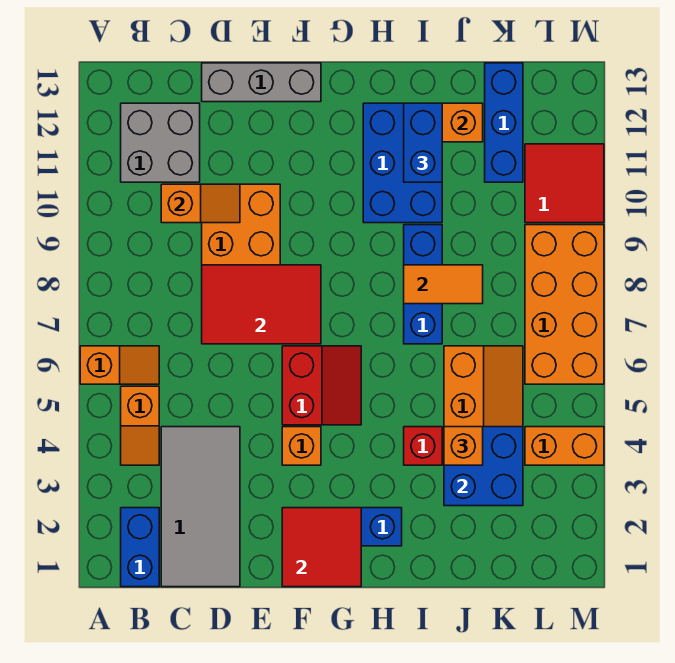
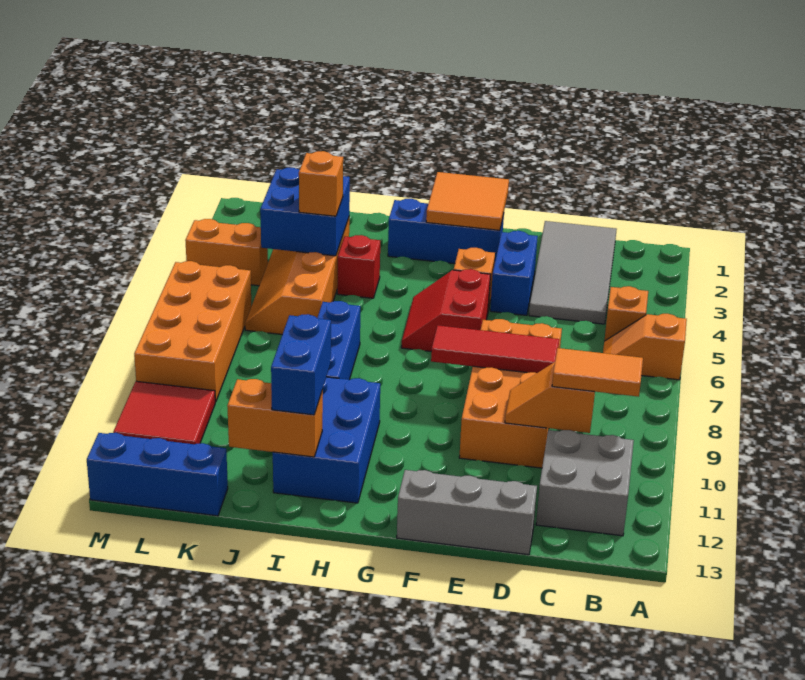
blue brick B1:B2 level 1 -> blue brick E3:E4 level 1
red tile D7:F8 level 2 -> red tile D8:F8 level 2
red tile F1:G2 level 2 -> orange tile F1:G2 level 2
orange tile I8:J8 level 2 -> orange tile B10:C10 level 3
blue brick K11:K13 level 1 -> blue brick K13:M13 level 1

